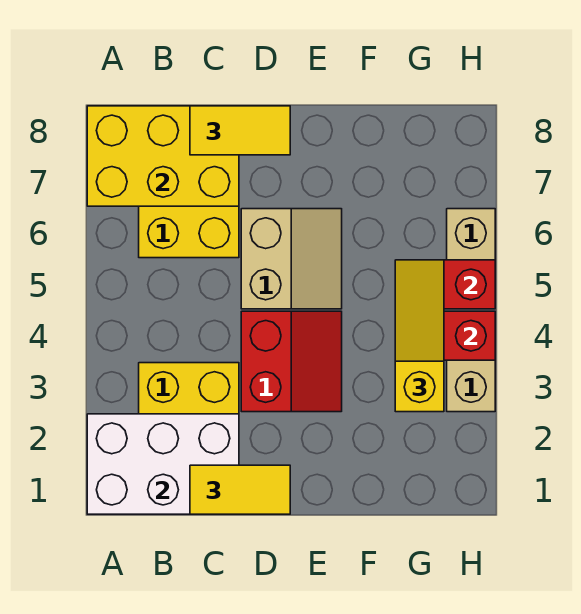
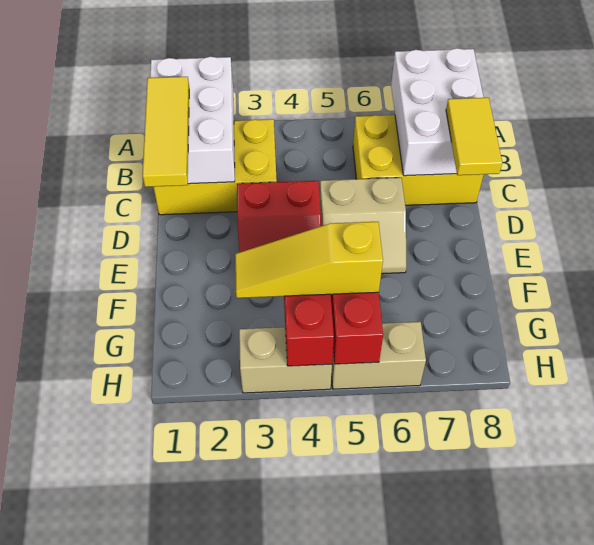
yellow brick A7:C8 level 2 -> white brick A7:C8 level 2
yellow tile C1:D1 level 3 -> yellow tile B1:D1 level 3
yellow slope G3:G5 level 3 top 3 -> yellow slope G3:G5 level 3 top 5

